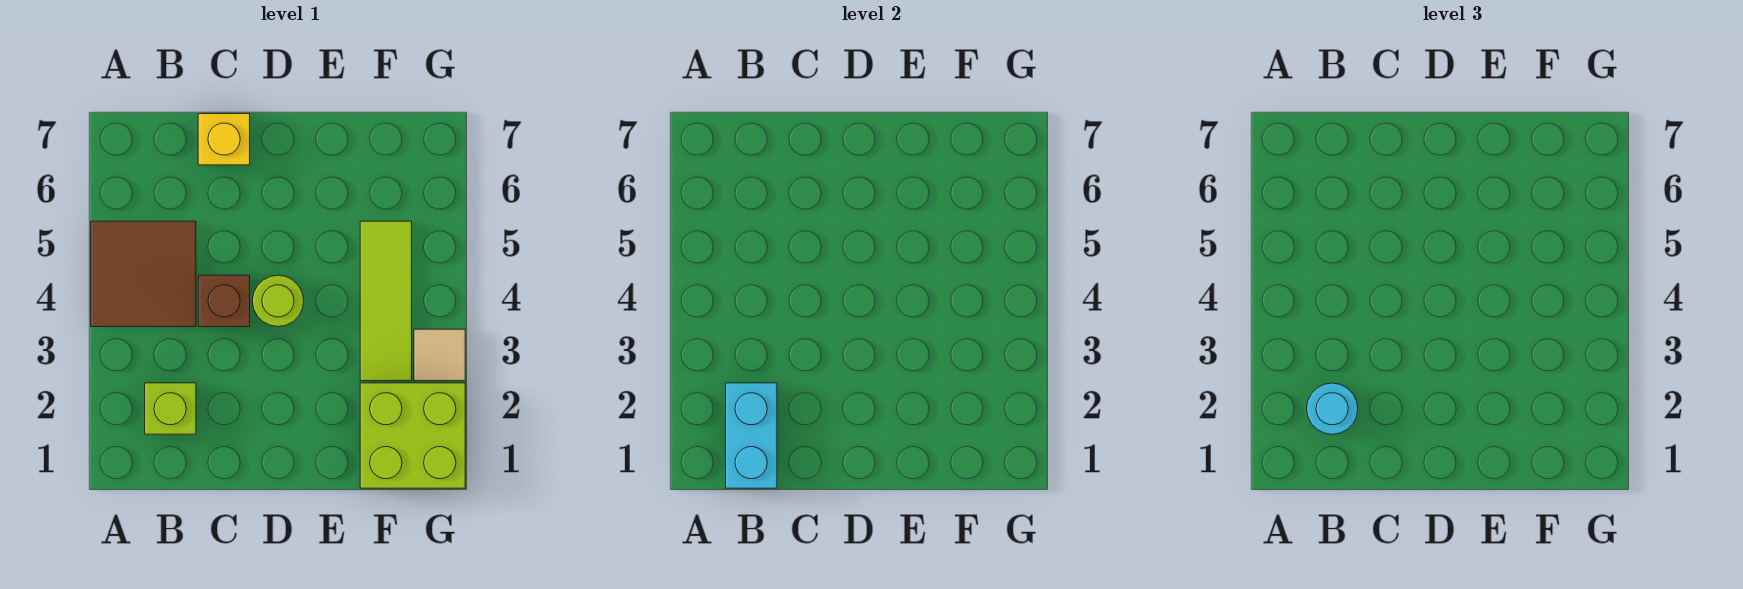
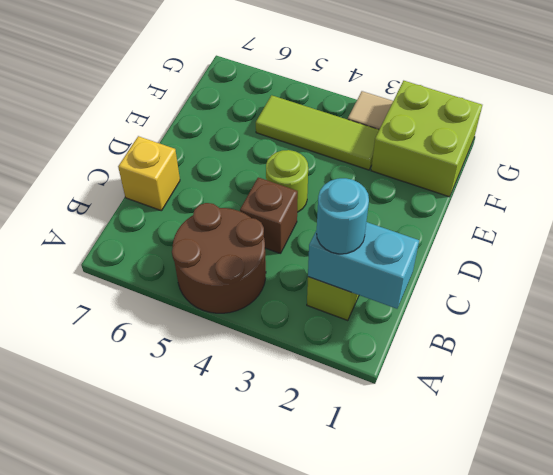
brown tile A4:B5 level 1 -> brown round brick A4:B5 level 1

